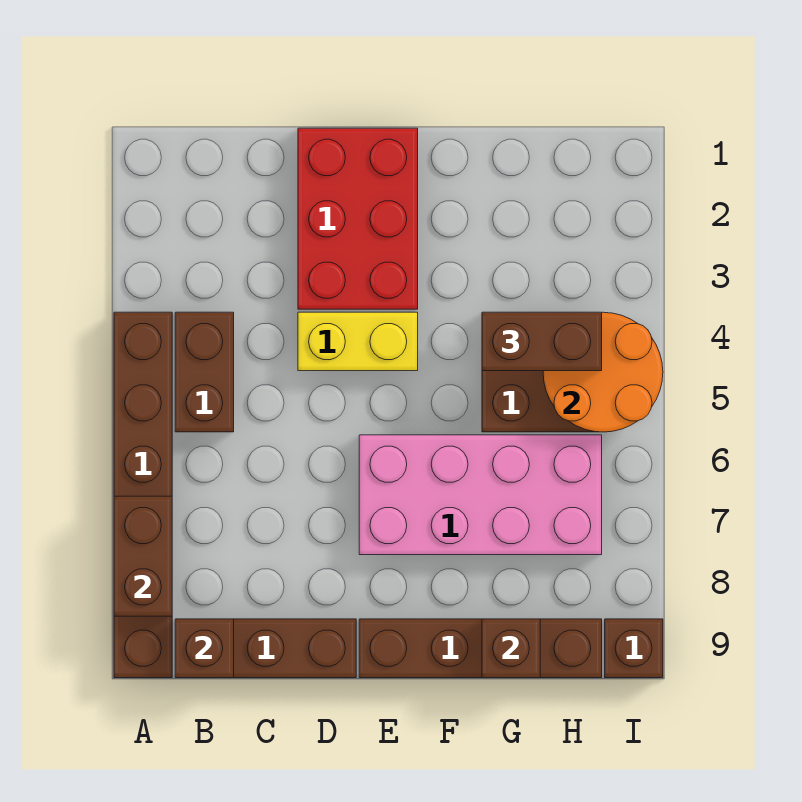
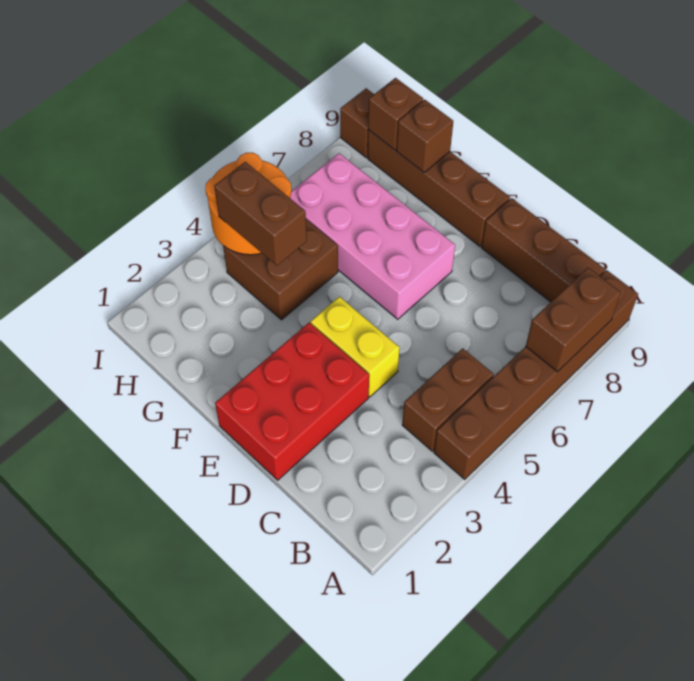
brown brick B9 level 2 -> brown brick H9 level 2

